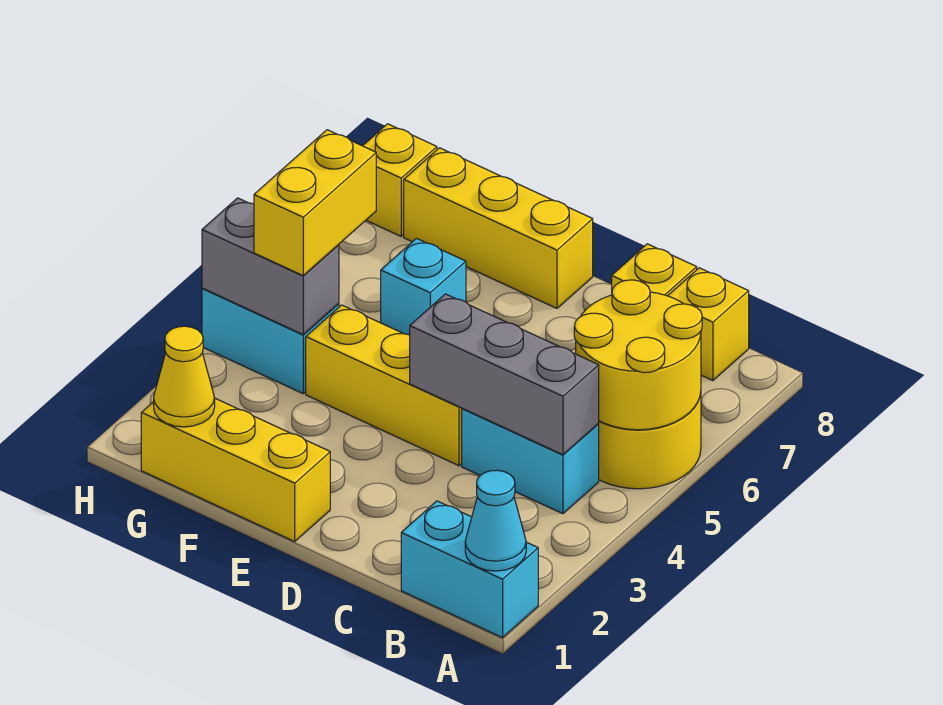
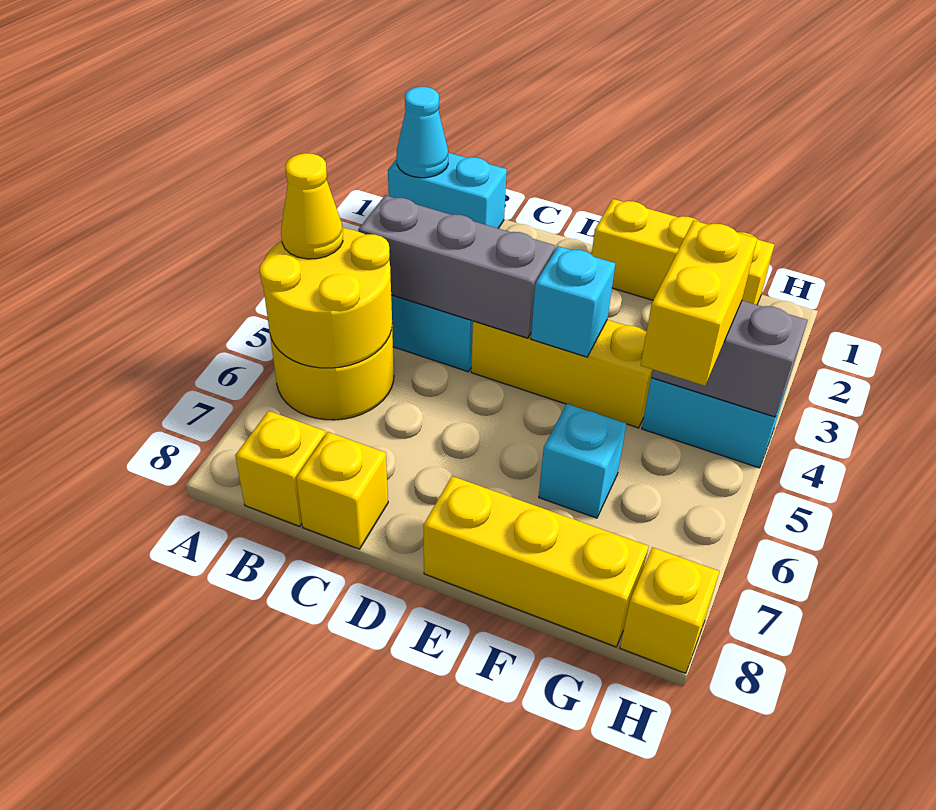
none -> cyan brick E4 level 2
yellow cone G1 level 2 -> yellow cone A5 level 3

